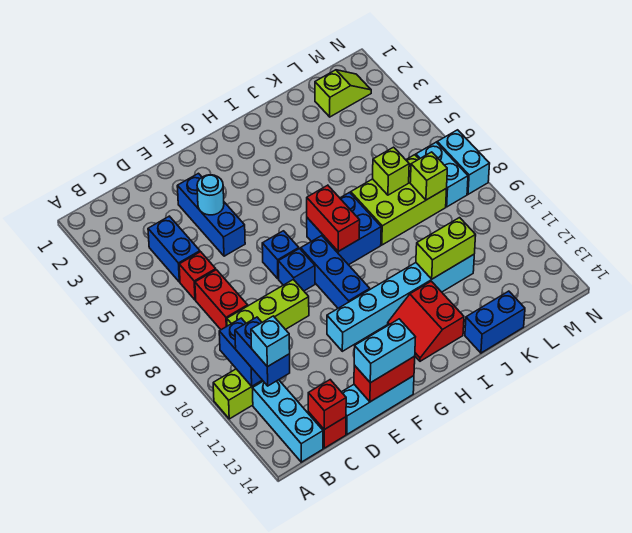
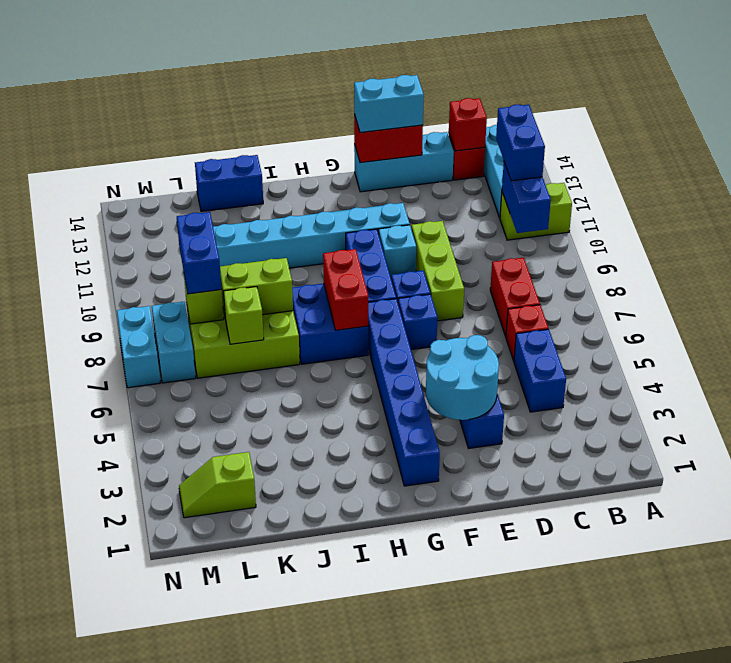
cyan brick B12 level 4 -> cyan brick F10 level 1
lime brick C9:E9 level 1 -> lime brick E8:E10 level 1
cyan round brick E4 level 2 -> cyan round brick E3:F4 level 2
none -> blue brick G2:G7 level 1
red slope H12:I13 level 1 top I -> none
lime brick J11:K11 level 2 -> lime brick J8:K8 level 2
none -> blue brick L8:L9 level 3

